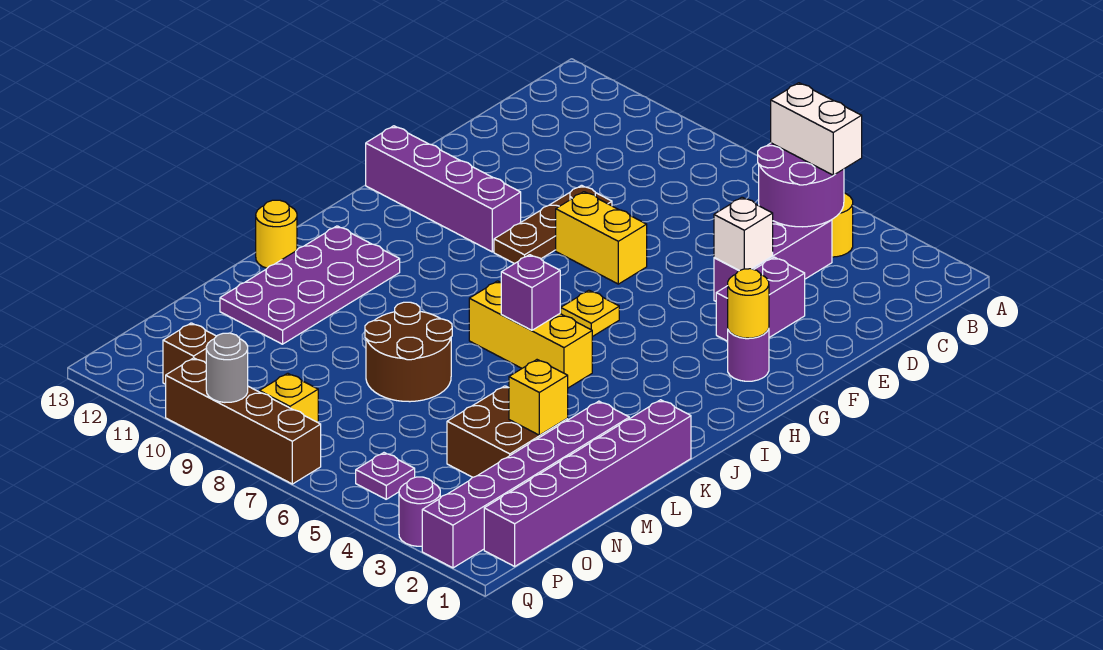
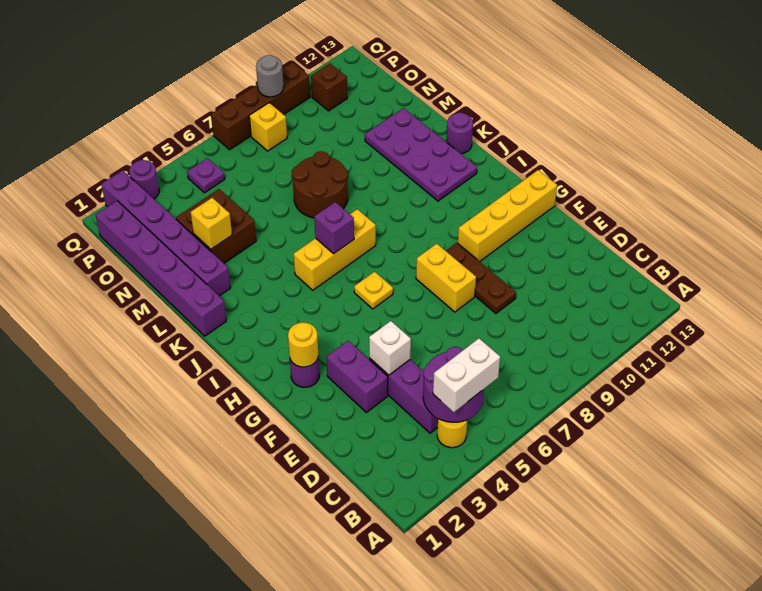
yellow brick F7:F8 level 1 -> yellow brick F8:G8 level 1
purple brick G10:G13 level 1 -> yellow brick G10:G13 level 1
yellow round brick K13 level 1 -> purple round brick K13 level 1

